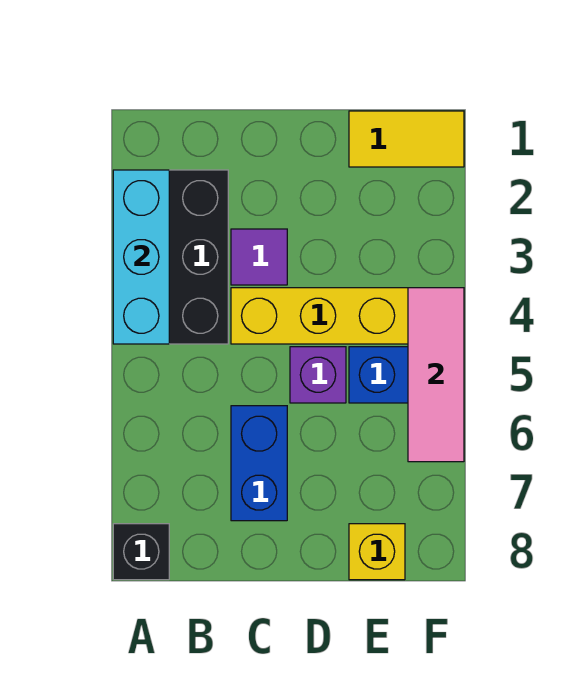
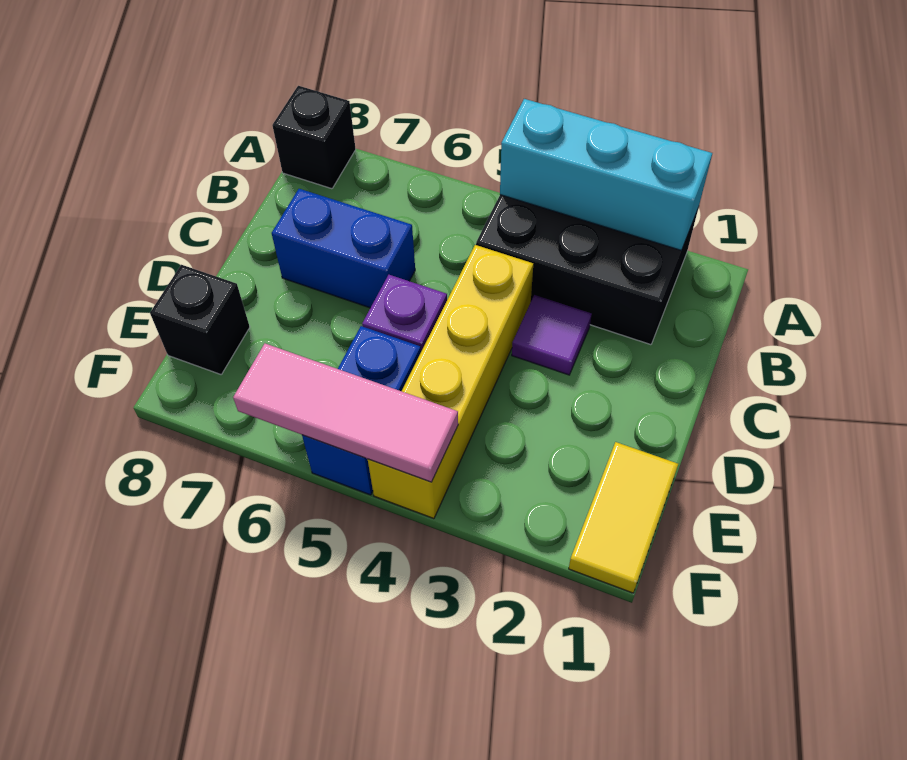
yellow brick E8 level 1 -> black brick E8 level 1

